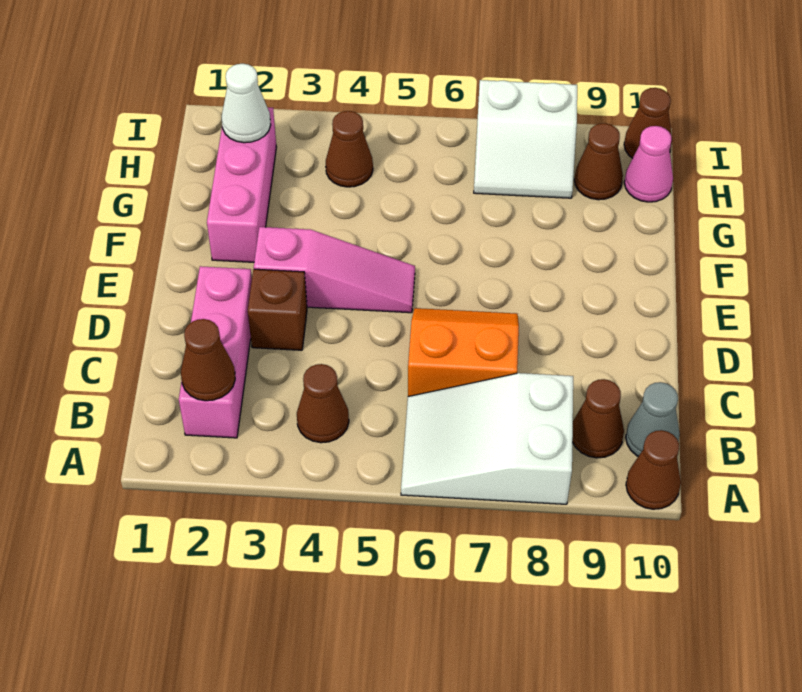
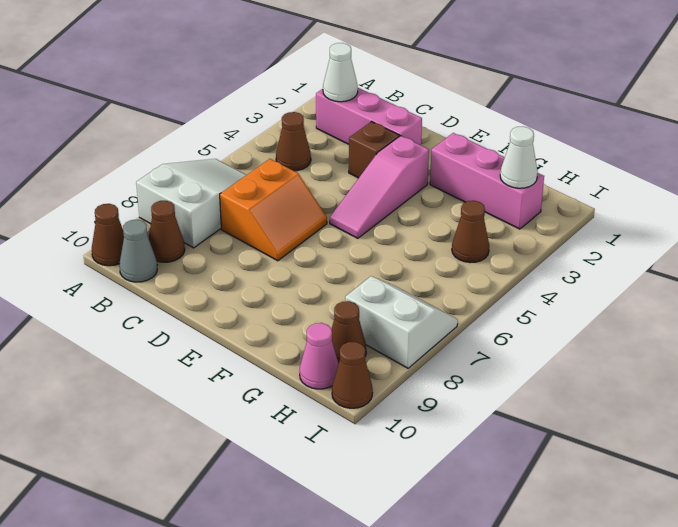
brown cone B2 level 2 -> white cone B2 level 2
white slope H7:I8 level 1 top I -> white slope H7:I8 level 1 top 8

